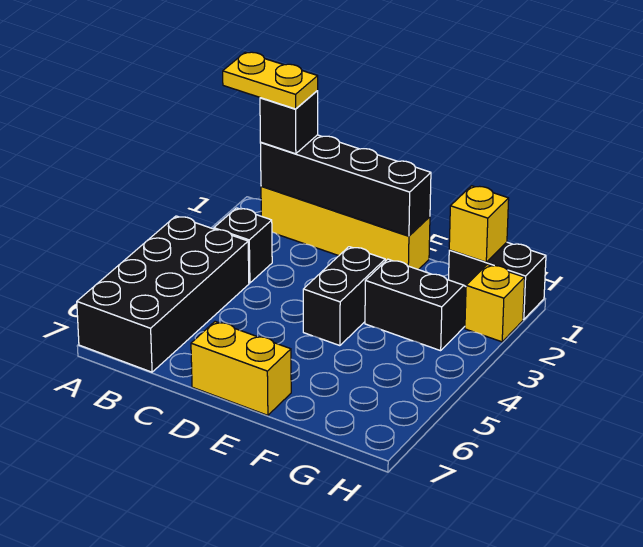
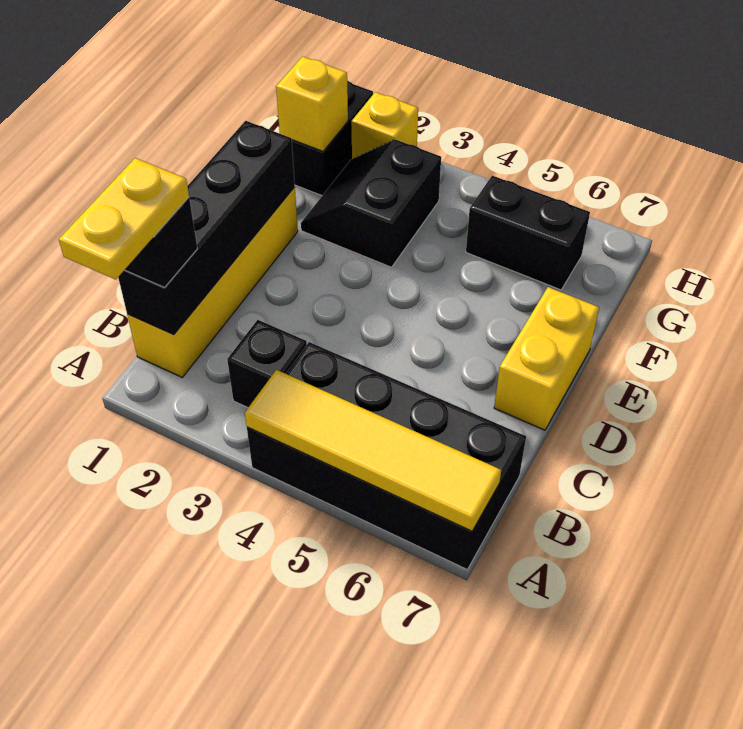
none -> yellow tile A4:A7 level 2
black brick E3:E4 level 1 -> black brick G5:G6 level 1

